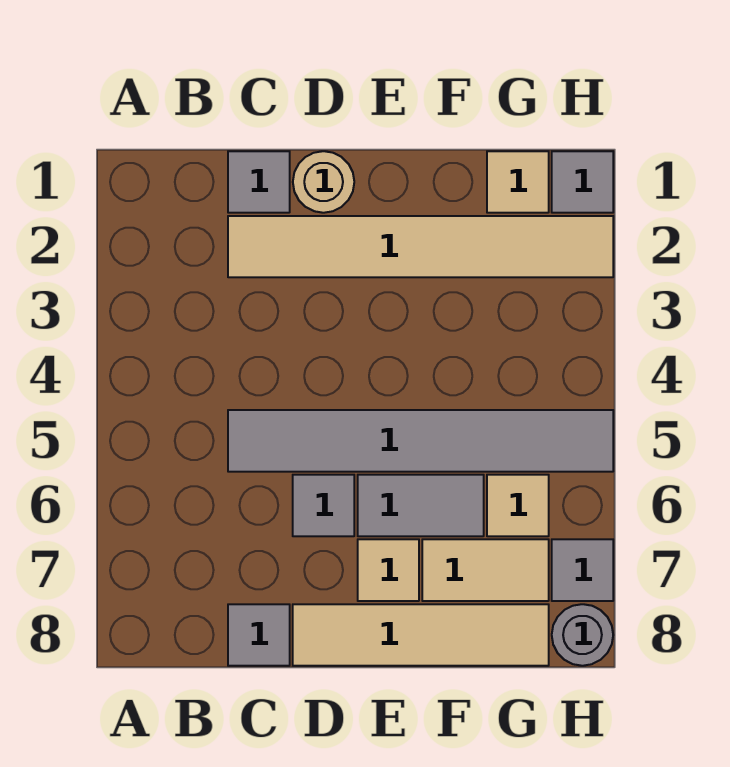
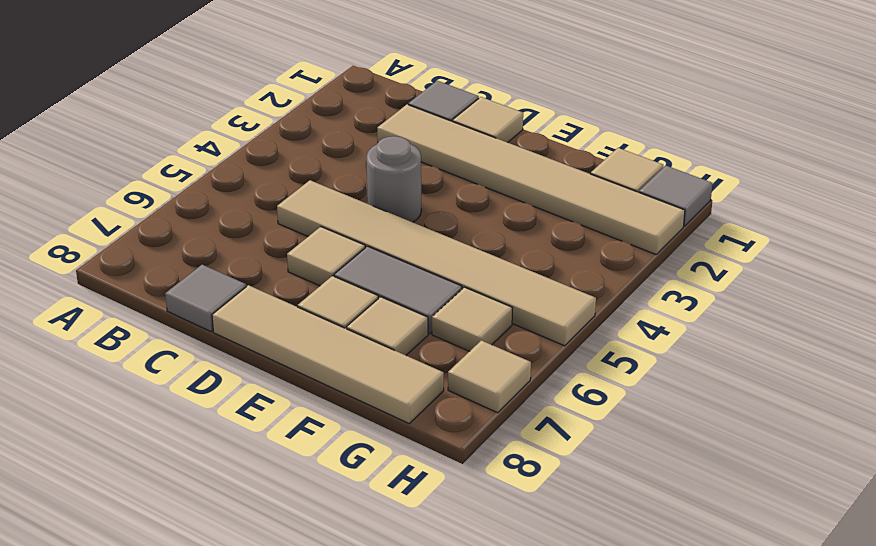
grey tile C5:H5 level 1 -> tan tile C5:H5 level 1
tan round brick D1 level 1 -> tan tile D1 level 1
grey tile D6 level 1 -> tan tile D6 level 1
tan tile F7:G7 level 1 -> tan tile F7 level 1
grey tile H7 level 1 -> tan tile H7 level 1
grey round brick H8 level 1 -> grey round brick D4 level 1

